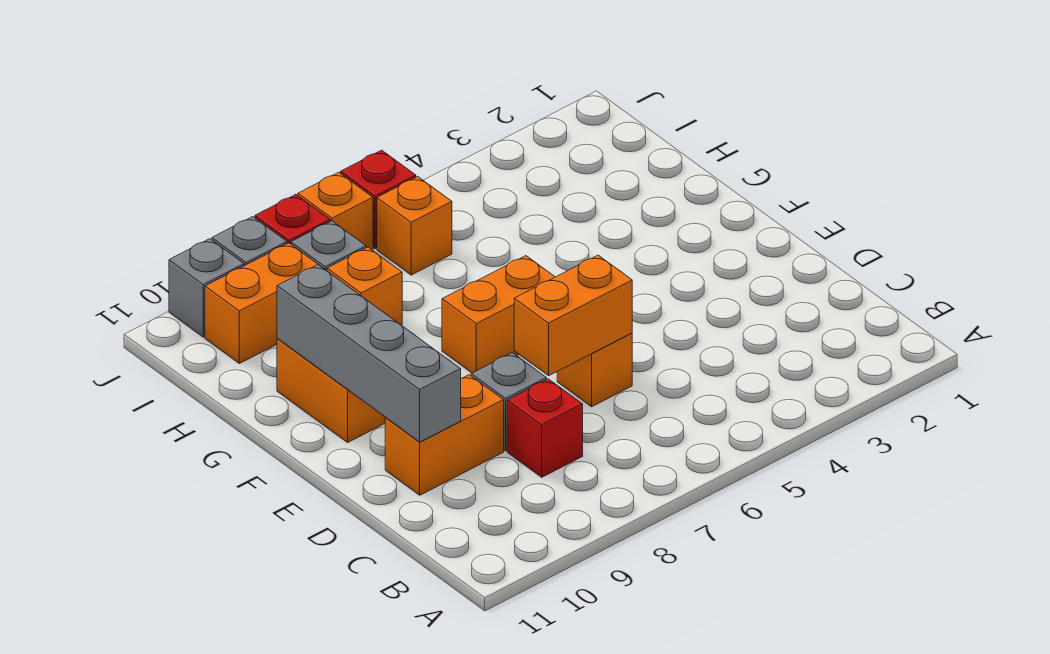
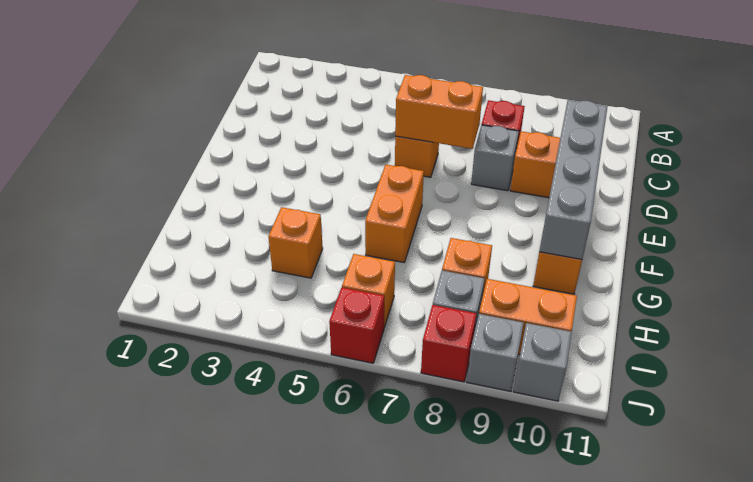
orange brick F6:F7 level 1 -> orange brick F6:G6 level 1
orange brick J7 level 1 -> orange brick H4 level 1

